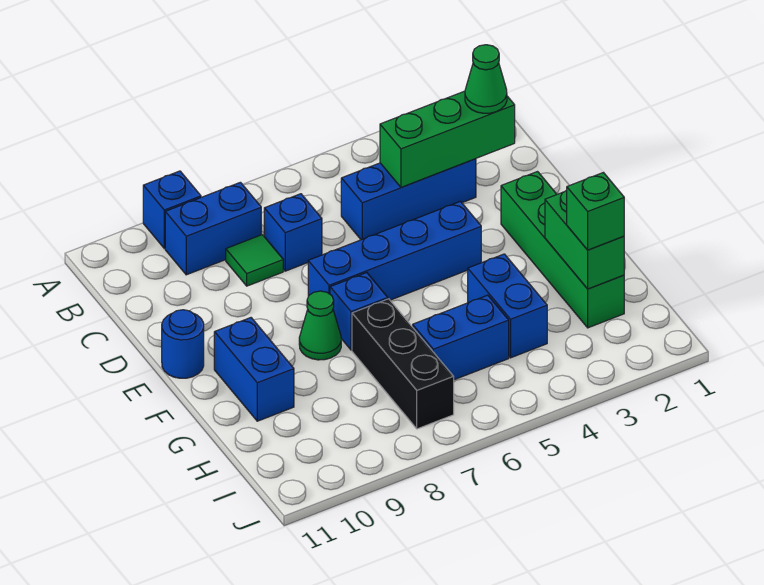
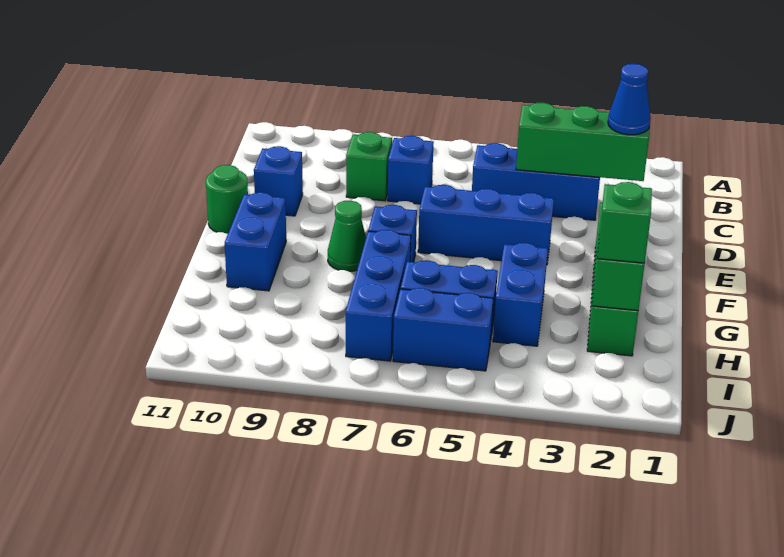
blue brick A9 level 1 -> blue brick D10 level 1
blue brick B8:B9 level 1 -> blue brick I5:I6 level 1
green cone C2 level 3 -> blue cone C2 level 3
green tile C8 level 1 -> green brick C8 level 1
blue brick E4:E7 level 1 -> blue brick E4:E6 level 1
blue round brick E11 level 1 -> green round brick E11 level 1
black brick G7:I7 level 1 -> blue brick G7:I7 level 1

